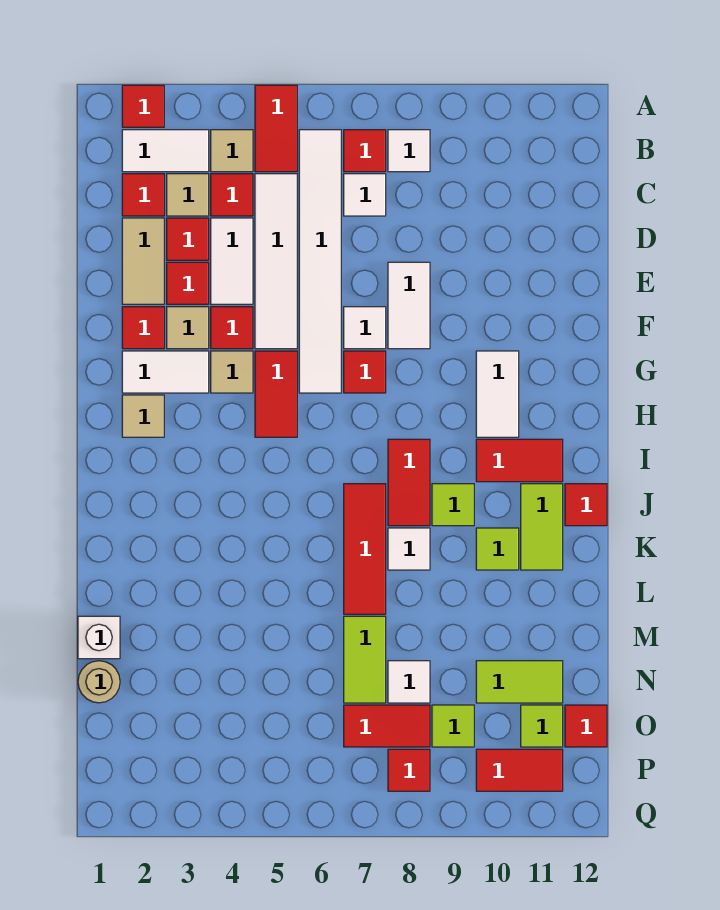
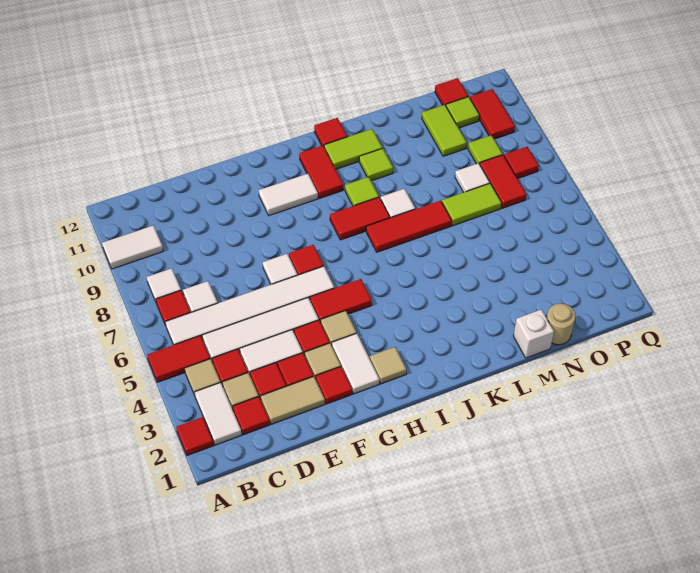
white tile E8:F8 level 1 -> white tile A10:B10 level 1

